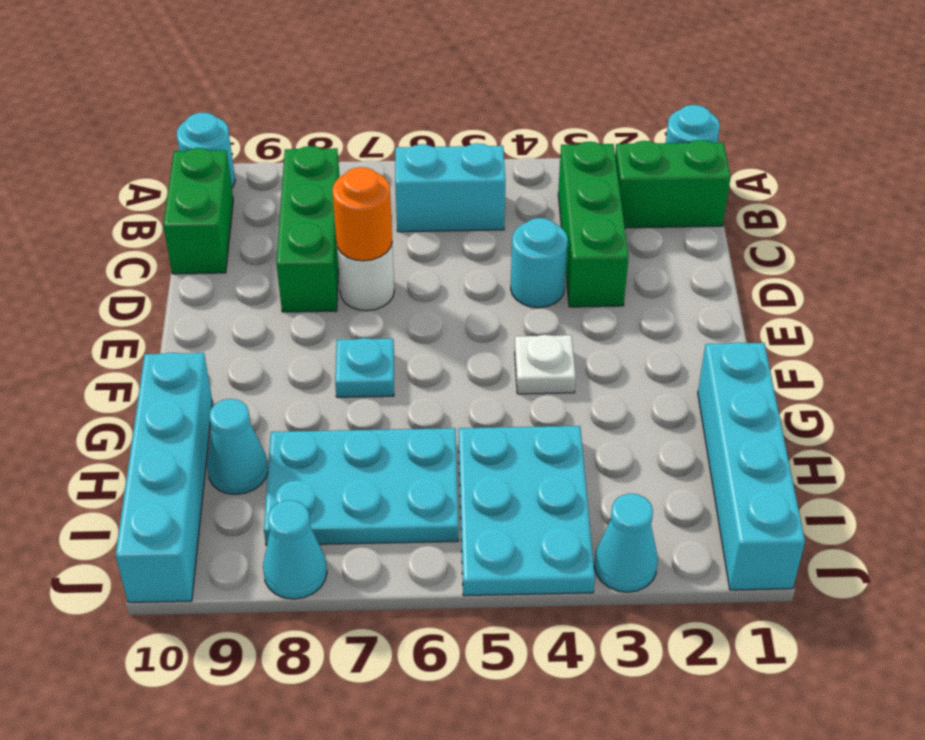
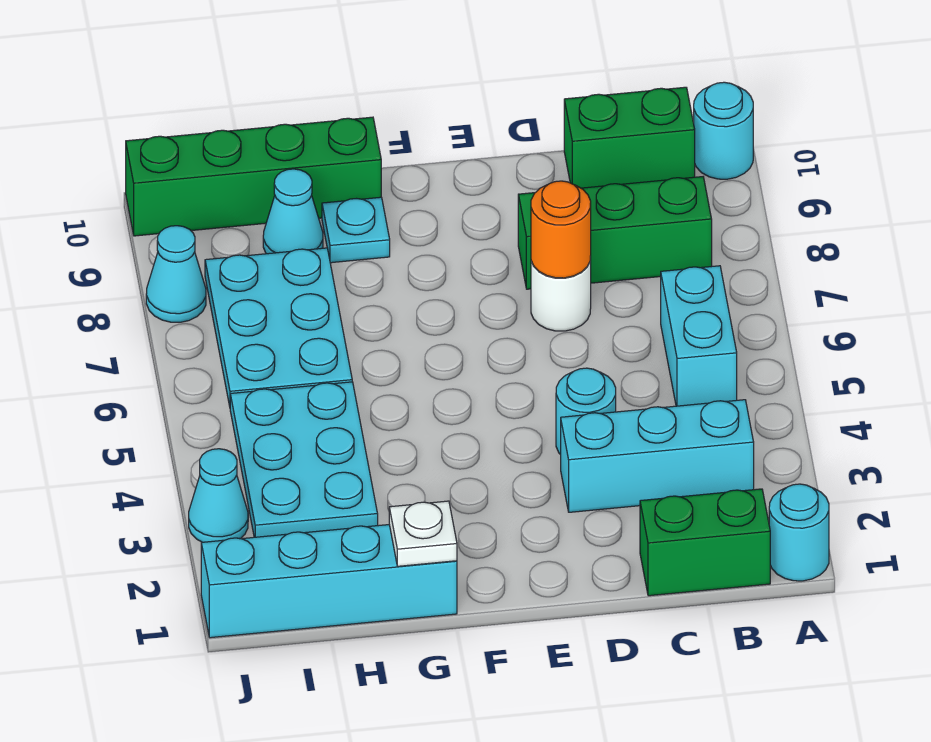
green brick B1:B2 level 1 -> green brick B1:C1 level 1
green brick B3:D3 level 1 -> cyan brick B3:D3 level 1
white plate F4 level 1 -> white plate G1 level 2
cyan plate F7 level 1 -> cyan plate G9 level 1
cyan brick G10:J10 level 1 -> green brick G10:J10 level 1
cyan plate H4:J5 level 1 -> cyan plate H3:I5 level 1

